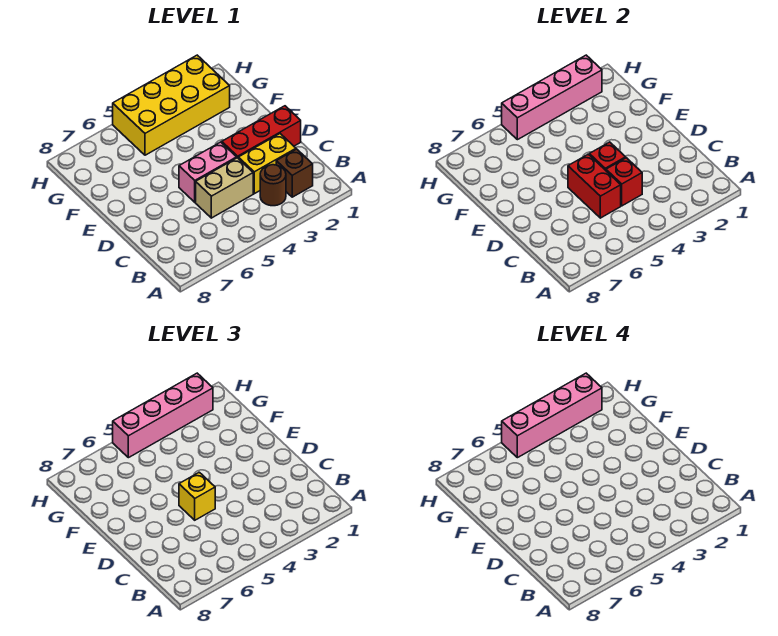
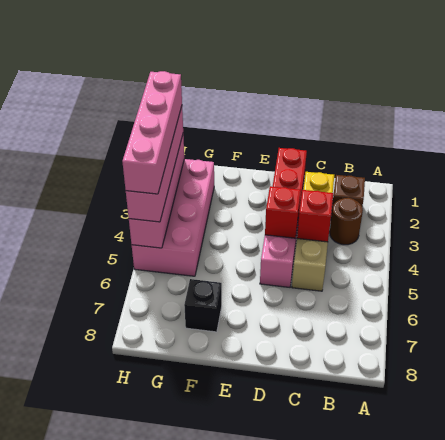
red brick C5:D5 level 2 -> none
yellow brick D5 level 3 -> none
none -> black brick F7 level 1
yellow brick G2:H5 level 1 -> pink brick G2:H5 level 1

